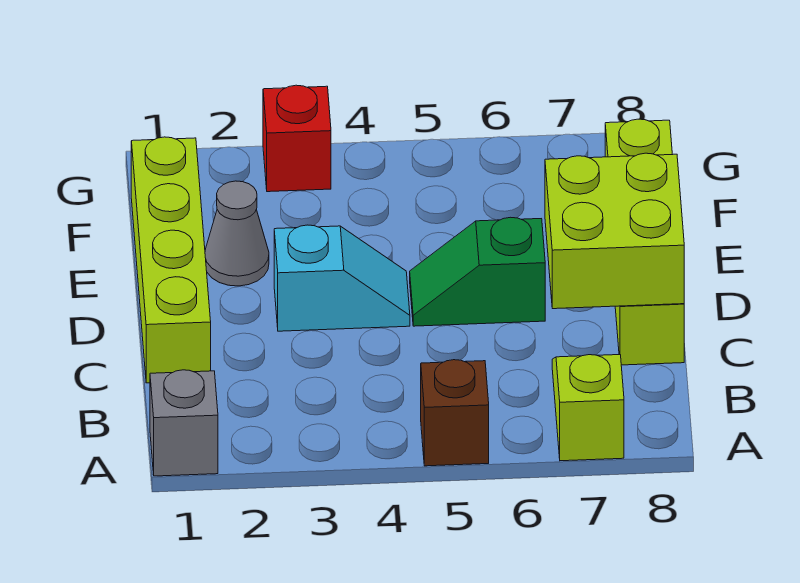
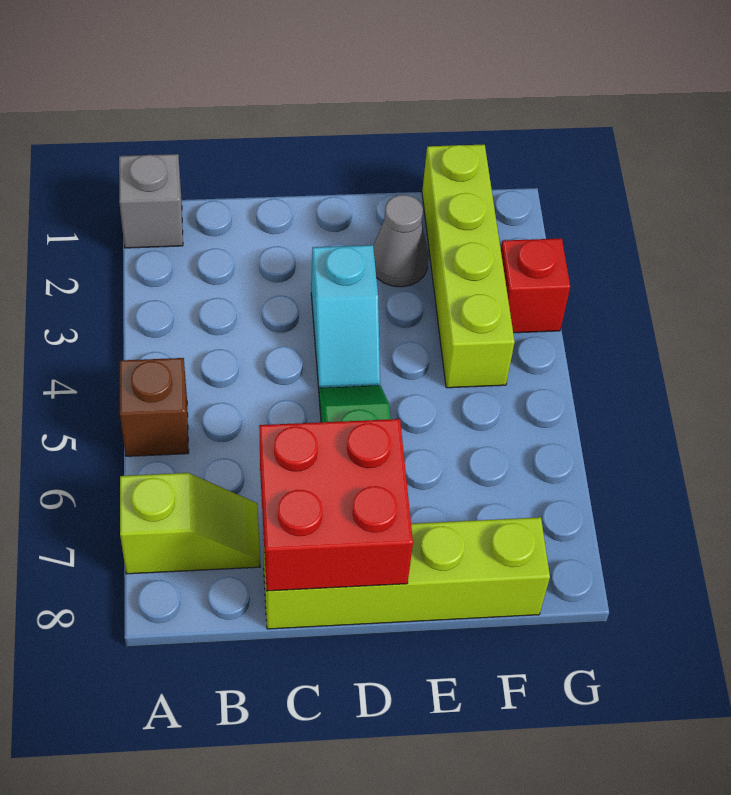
lime brick C1:F1 level 1 -> lime brick F1:F4 level 1
lime brick C7:D8 level 2 -> red brick C7:D8 level 2

